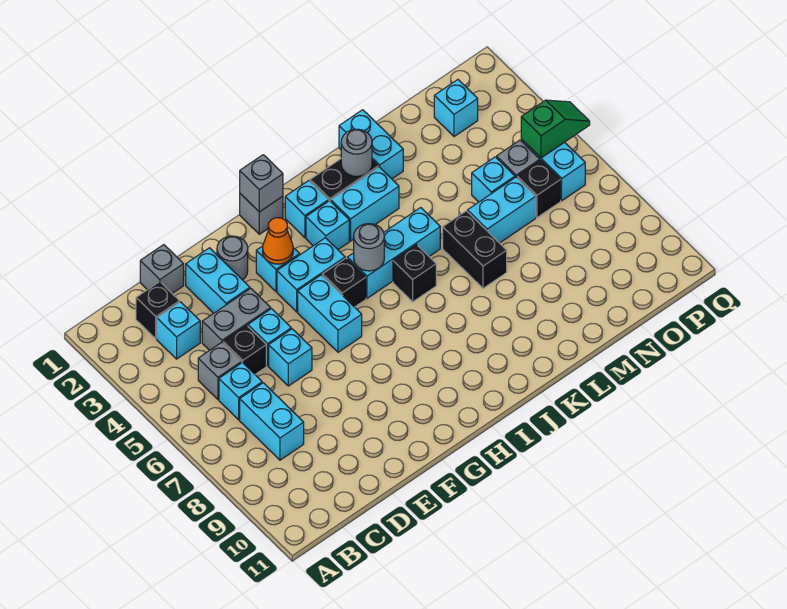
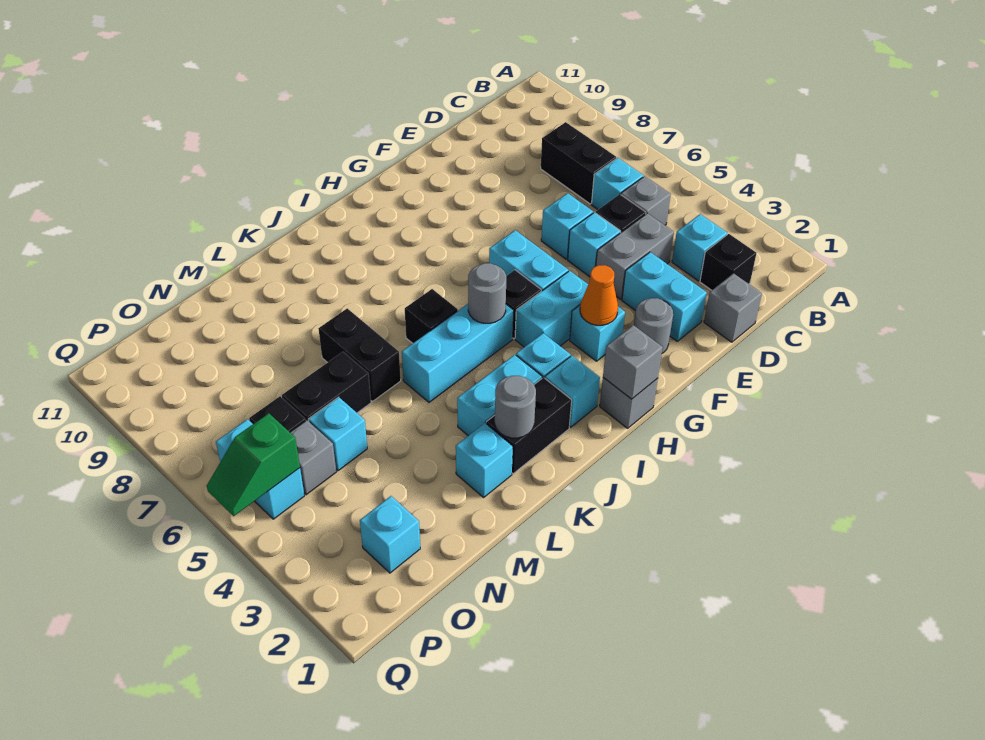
cyan brick C7:C8 level 1 -> black brick C7:C8 level 1
cyan brick L1:L2 level 1 -> cyan brick L2 level 1
cyan brick M6:N6 level 1 -> black brick M6:N6 level 1

